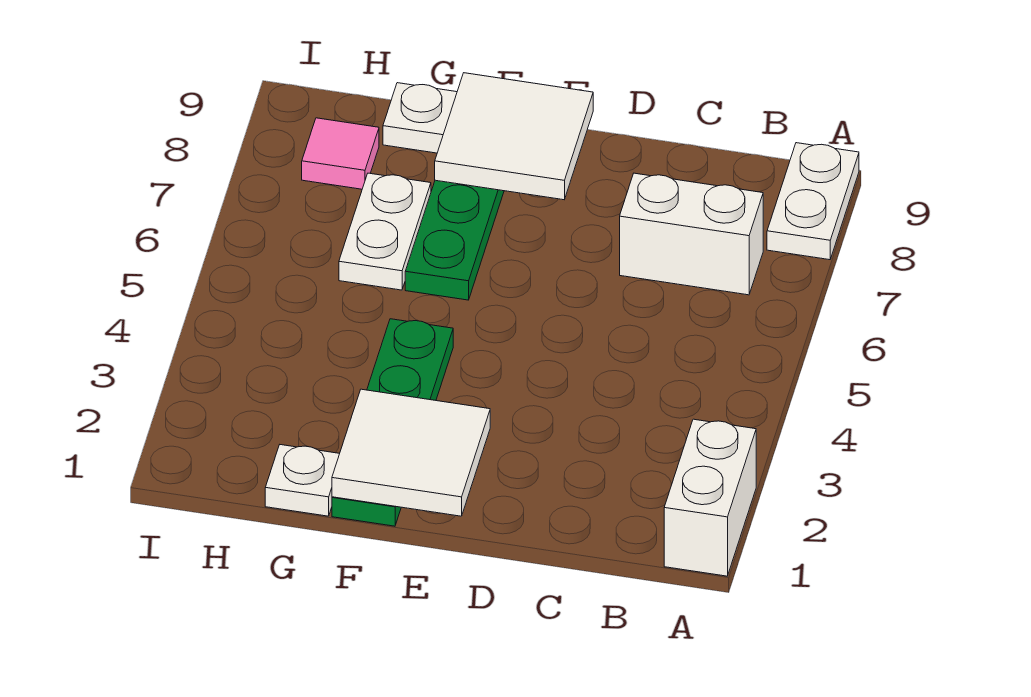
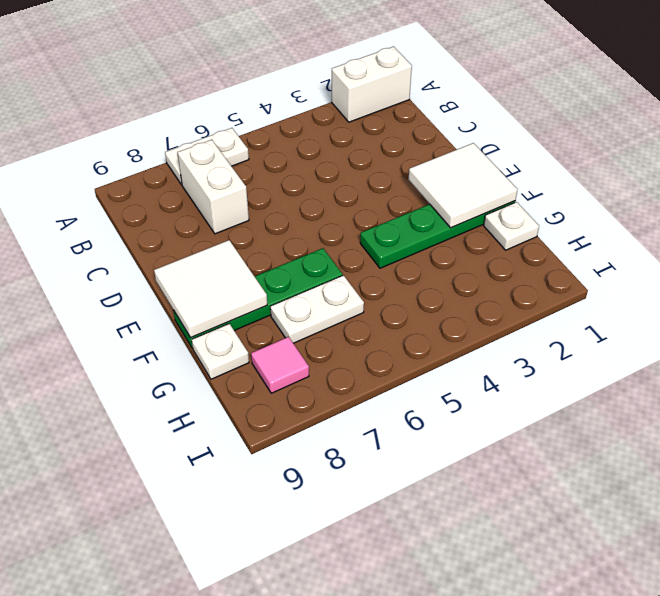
white plate A8:A9 level 1 -> white plate A6:A7 level 1

